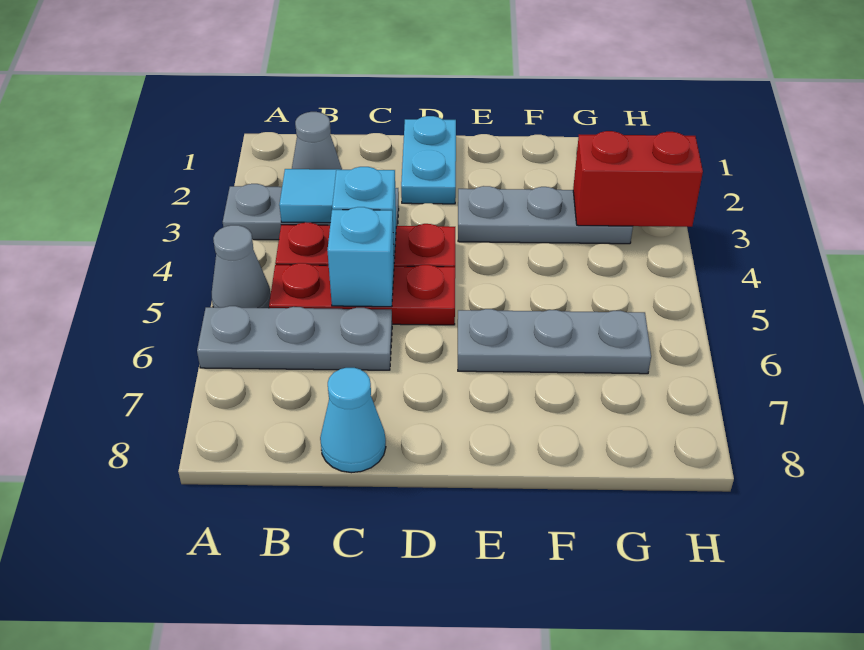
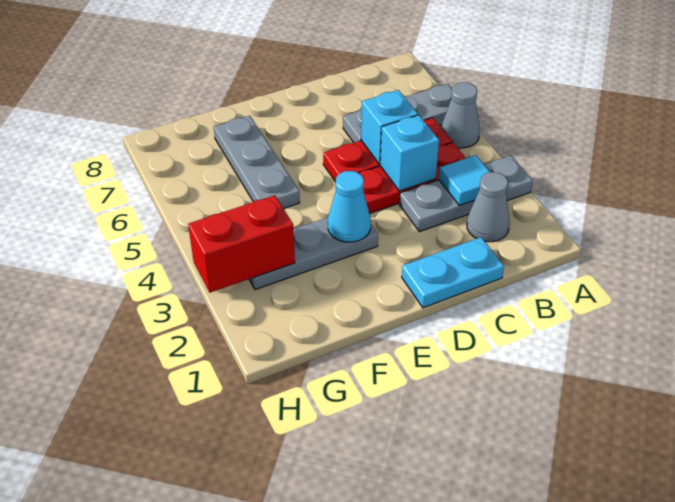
cyan cone C8 level 1 -> cyan cone E3 level 2
cyan plate D1:D2 level 1 -> cyan plate C1:D1 level 1
grey plate E6:G6 level 1 -> grey plate F5:F7 level 1

